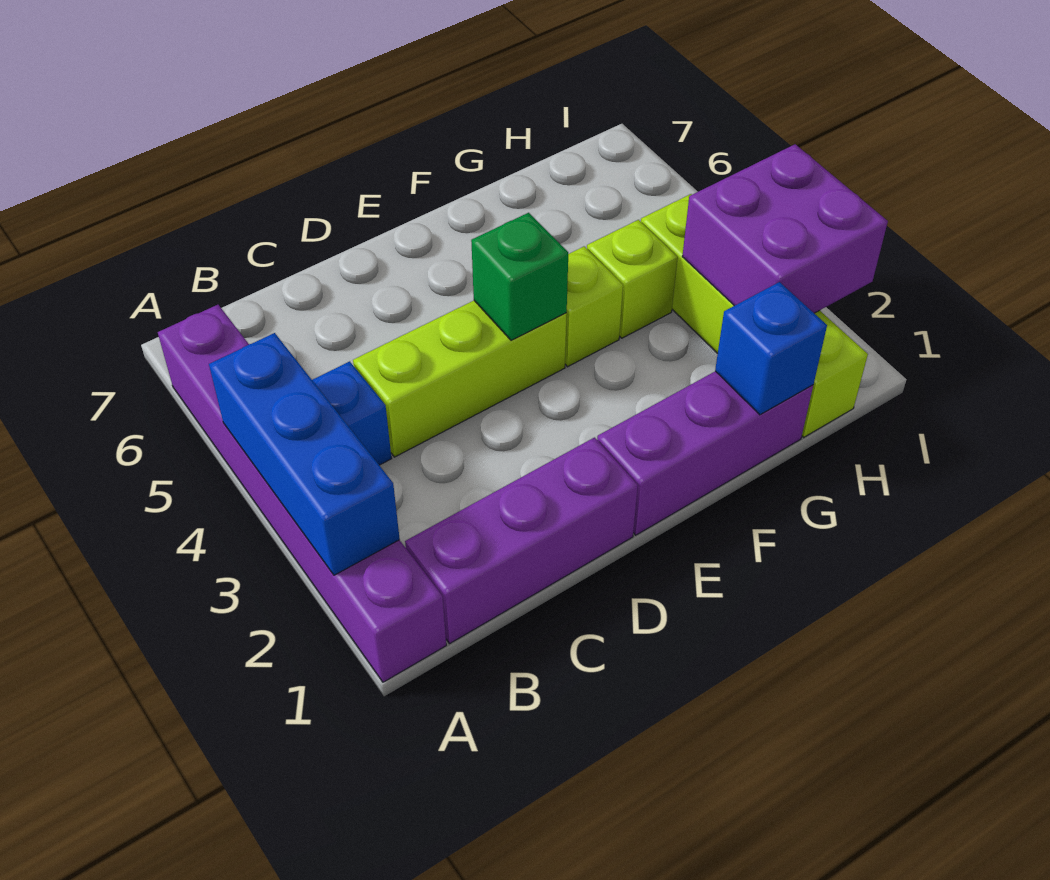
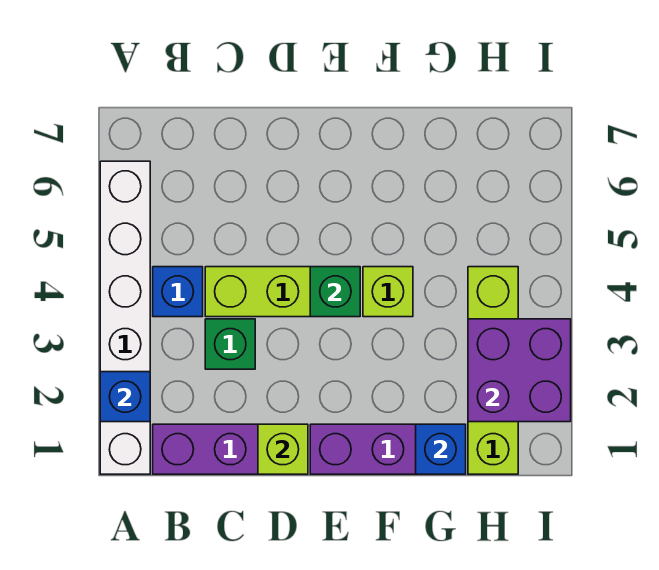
purple brick A1:A6 level 1 -> white brick A1:A6 level 1
blue brick A2:A4 level 2 -> blue brick A2 level 2
none -> green brick C3 level 1
lime brick G4 level 1 -> lime brick D1 level 2

